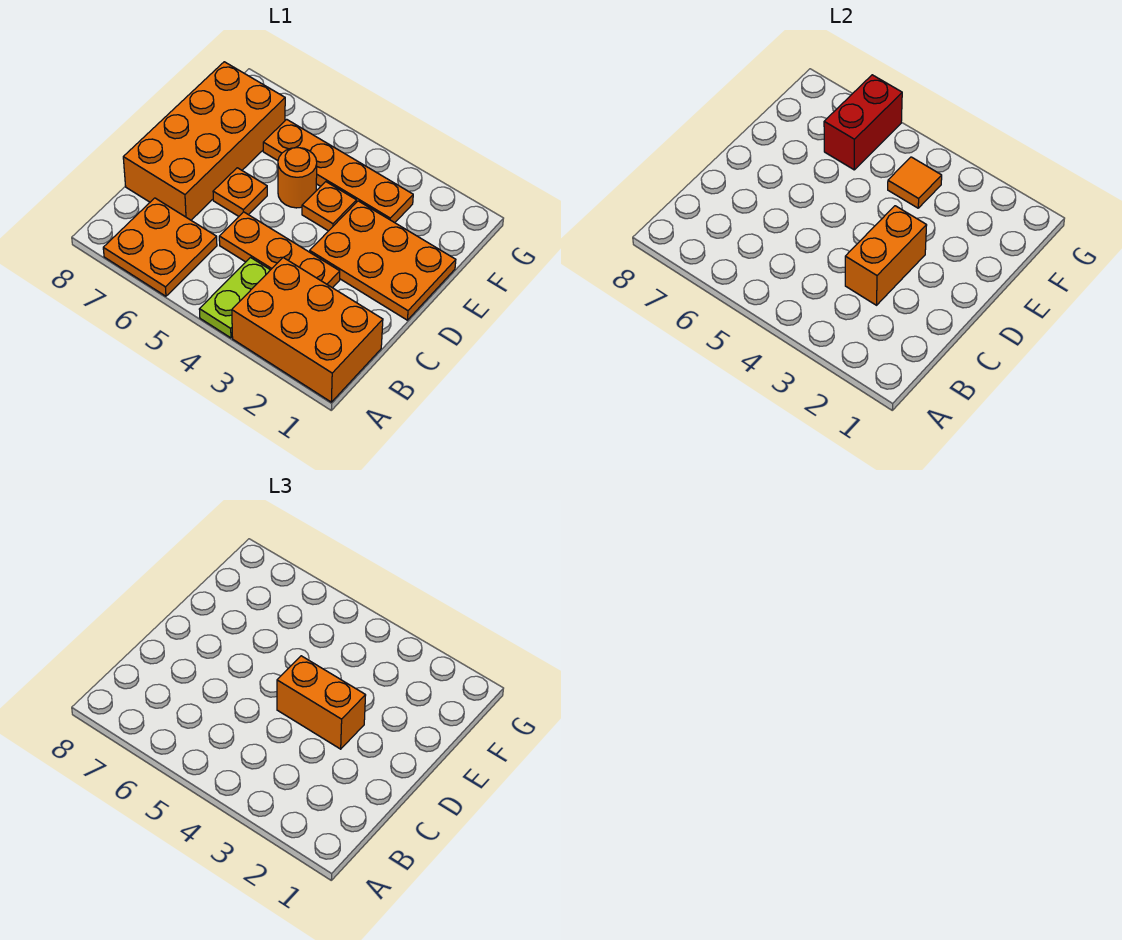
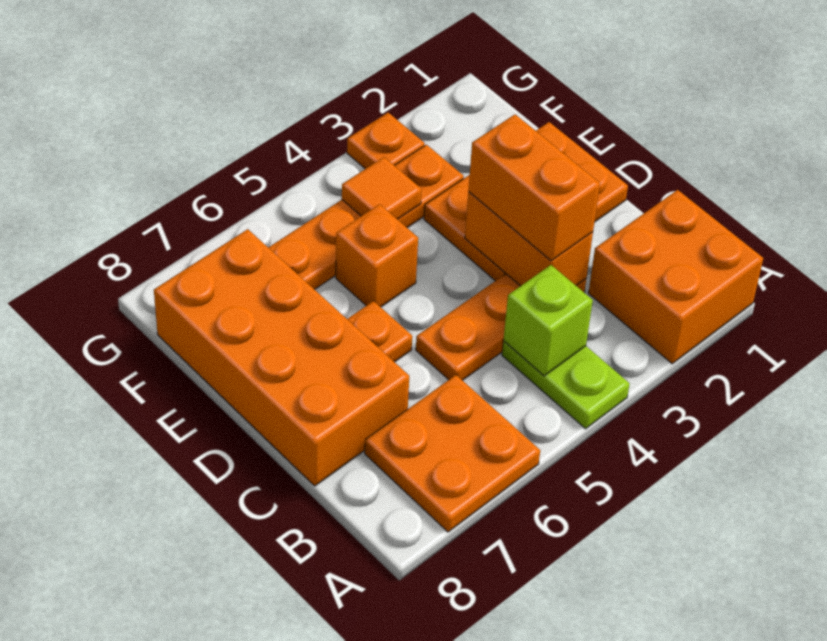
orange brick A1:B3 level 1 -> orange brick A1:B2 level 1
none -> lime brick B4 level 2
orange brick D3:D4 level 3 -> orange brick C3:D3 level 3
orange plate E4 level 1 -> orange plate G3 level 1
orange round brick E5 level 1 -> orange brick E5 level 1
red brick F6:G6 level 2 -> none

